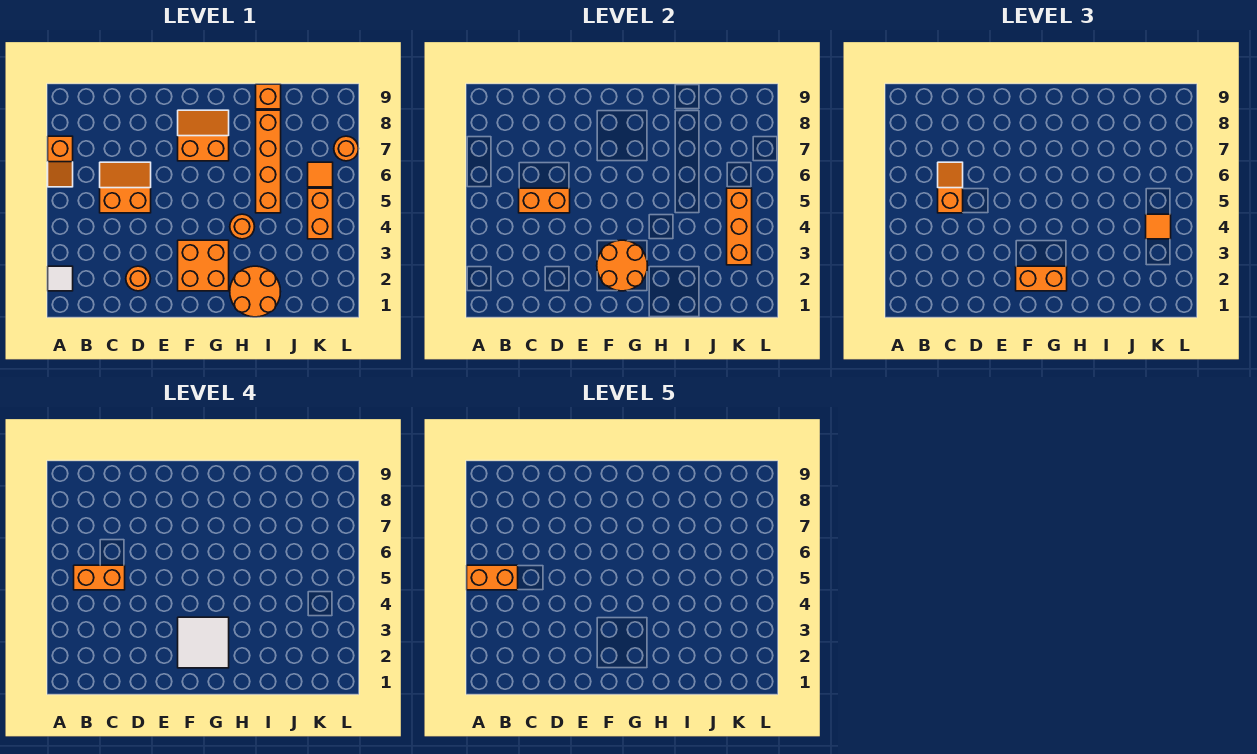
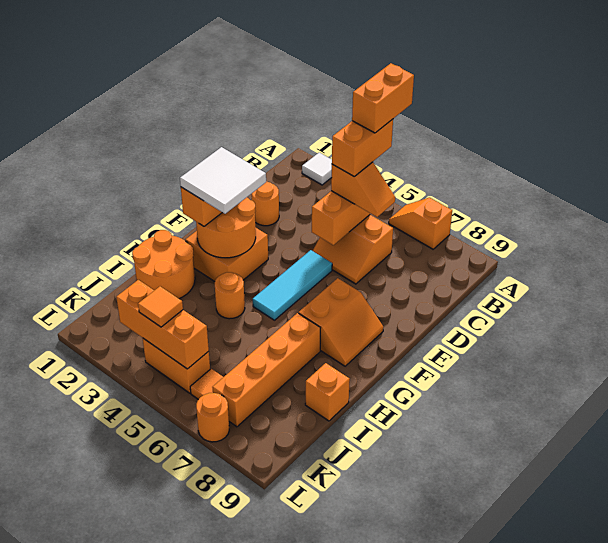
orange slope C5:D6 level 1 top 5 -> orange slope C5:D6 level 1 top C
none -> cyan tile E5:G5 level 1
orange brick I5:I8 level 1 -> orange brick H7:K7 level 1

